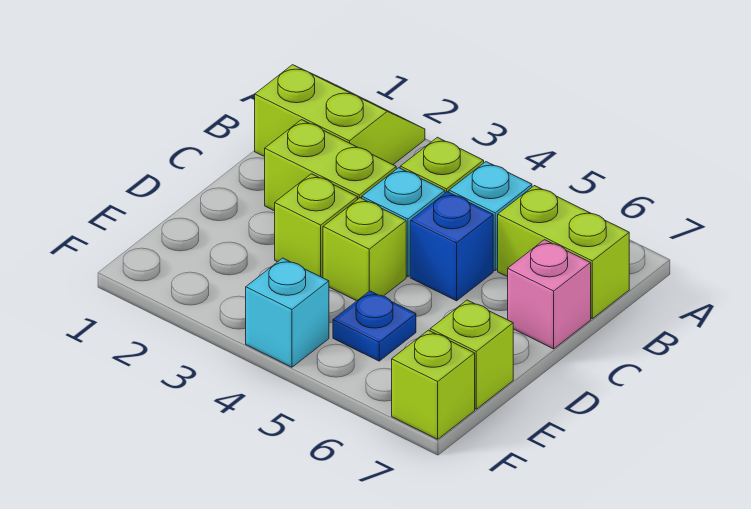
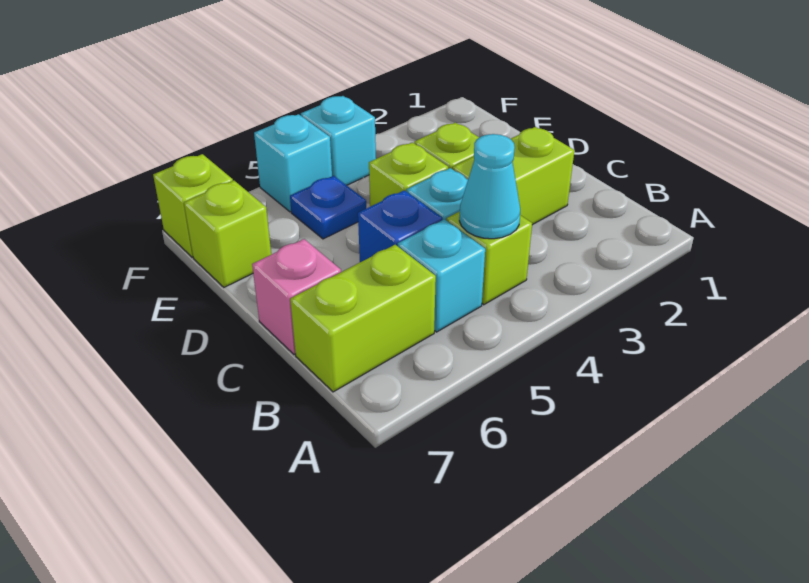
lime slope A1:B2 level 1 top B -> none
none -> cyan cone B4 level 2
none -> cyan brick F5 level 1

